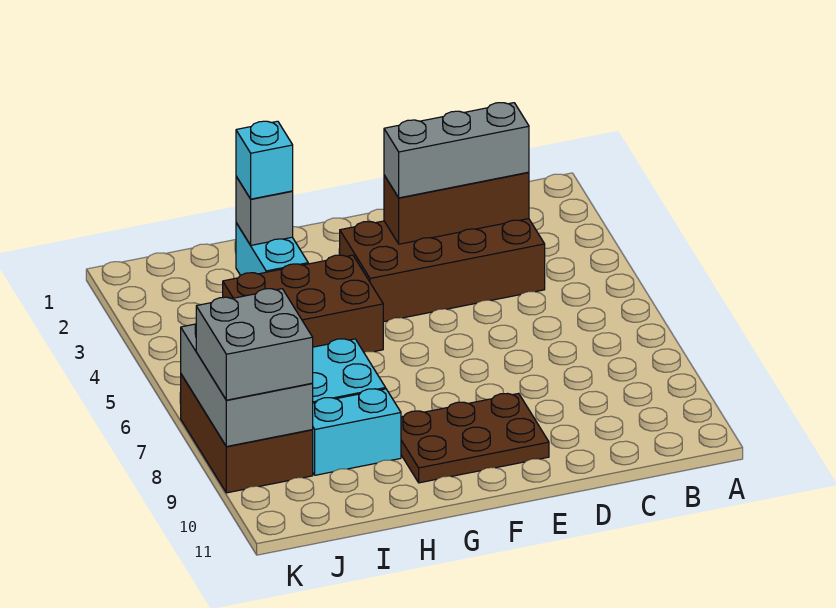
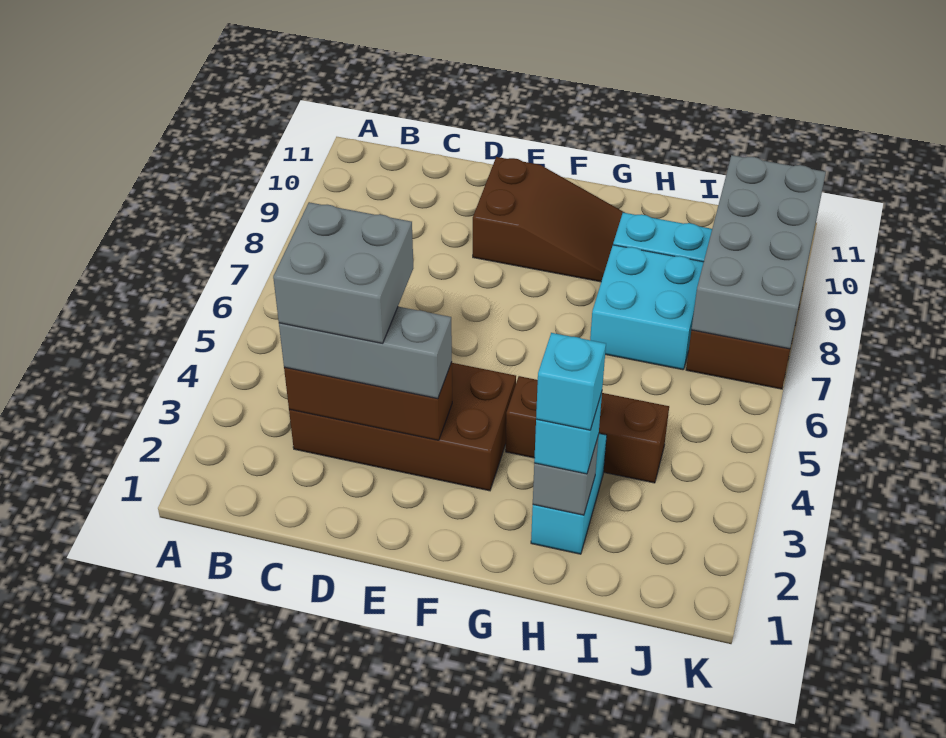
brown plate E9:G10 level 1 -> brown slope E9:G10 level 1 top E
brown brick G4:I5 level 1 -> brown brick G4:I4 level 1
none -> cyan brick H2 level 4
grey brick J7:K9 level 2 -> grey brick J7:K10 level 2
grey brick J8:K9 level 3 -> grey brick C3:D4 level 4

